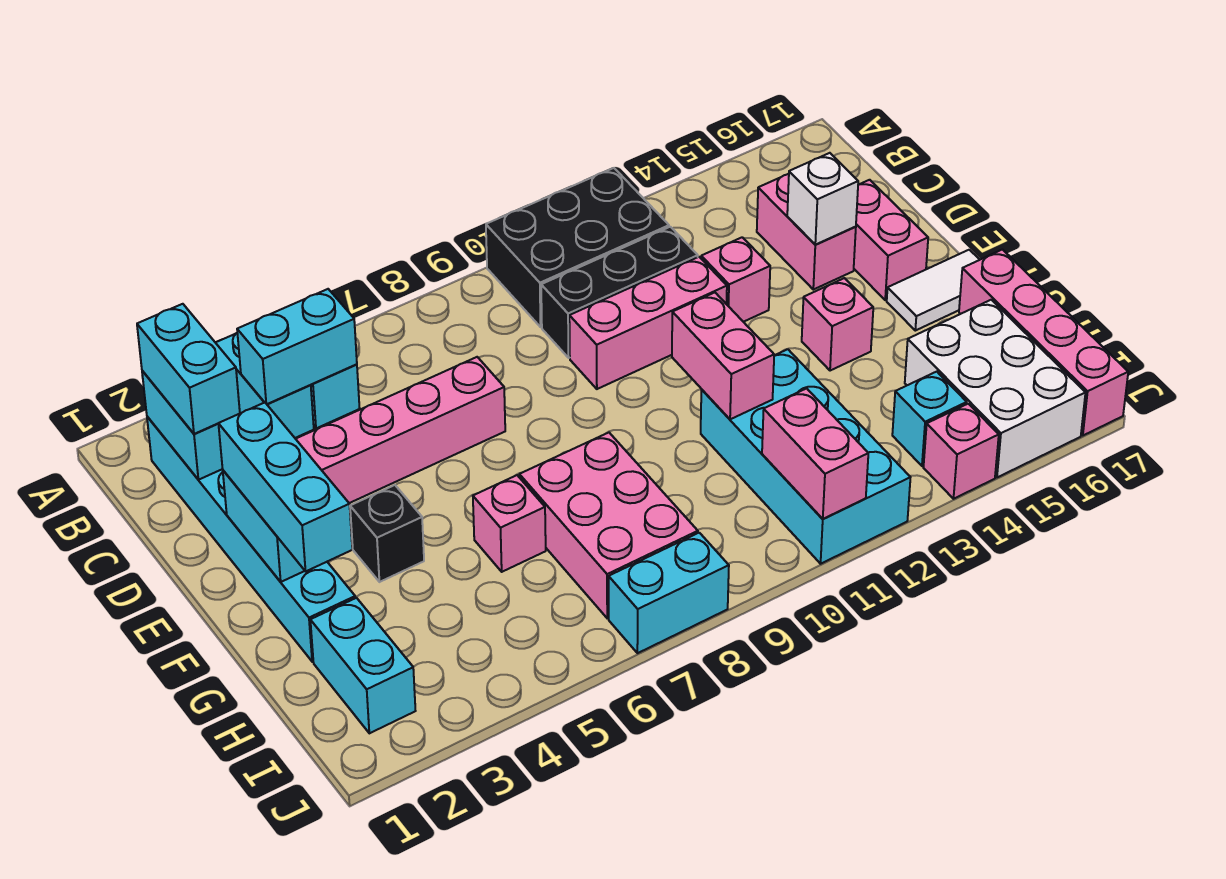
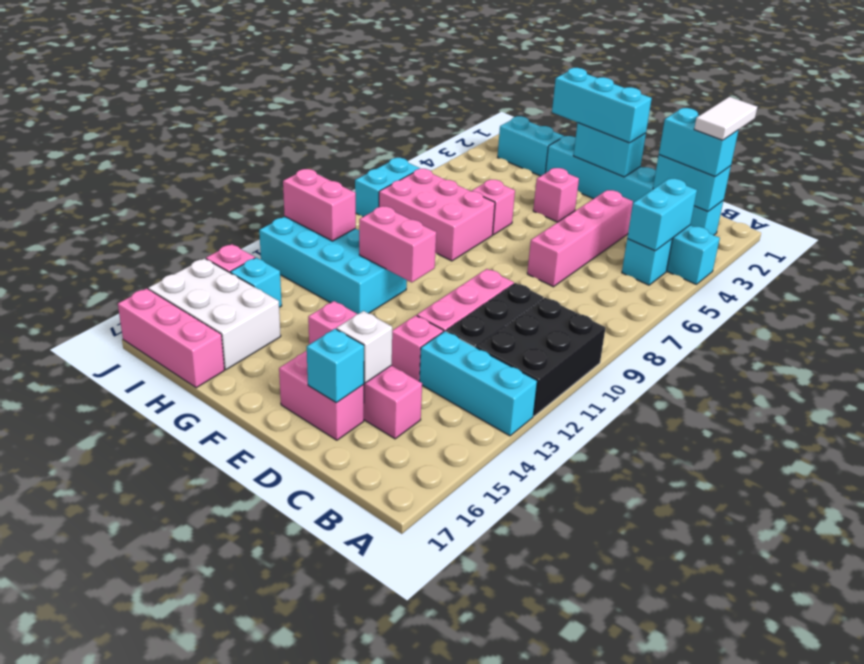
none -> cyan brick A13:C13 level 1
none -> cyan brick D16 level 2
black brick F4 level 1 -> pink brick F4 level 1
white tile F16:F17 level 1 -> white tile B1:B2 level 4
pink brick G17:J17 level 1 -> pink brick H17:J17 level 1

